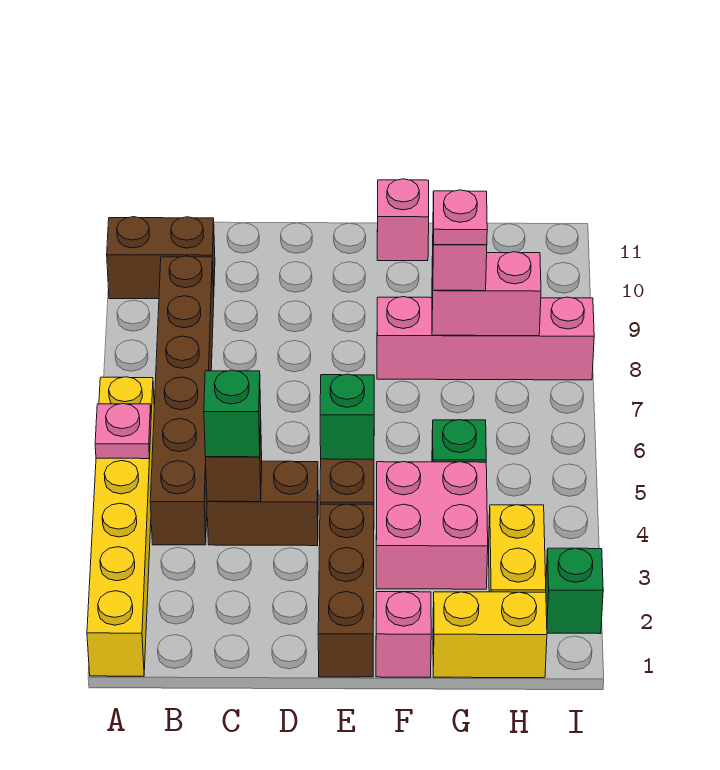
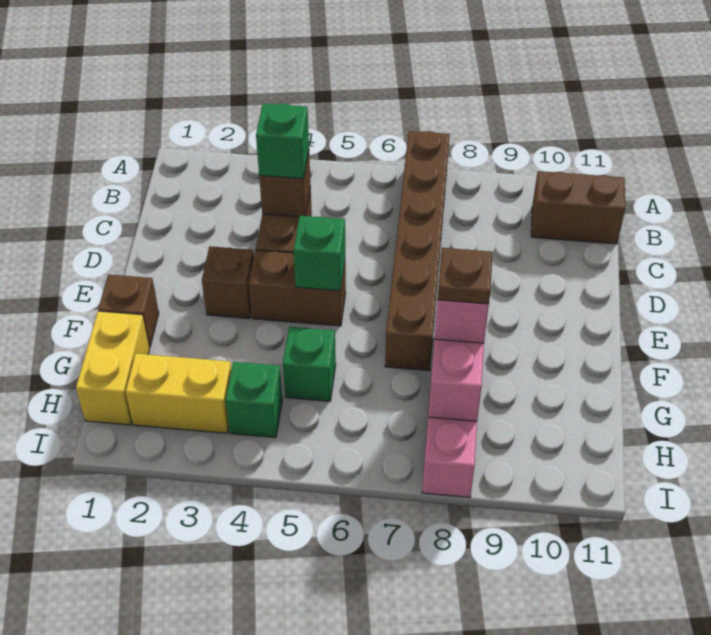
yellow brick A1:A6 level 1 -> none
pink plate A5 level 2 -> none
brown brick A10:B10 level 1 -> brown brick B10:B11 level 1
brown brick B4:B9 level 1 -> brown brick A7:F7 level 1
brown brick E1:E3 level 1 -> brown brick E3 level 1
pink brick F1 level 1 -> brown brick F1 level 1
pink brick F3:G4 level 1 -> none
pink brick F11 level 1 -> none
pink plate G8 level 4 -> brown plate G8 level 4
green brick I2 level 1 -> green brick H4 level 1

